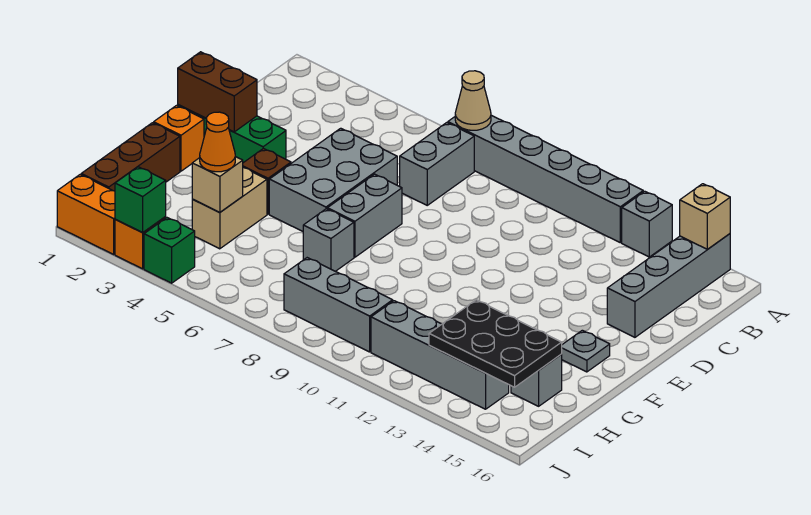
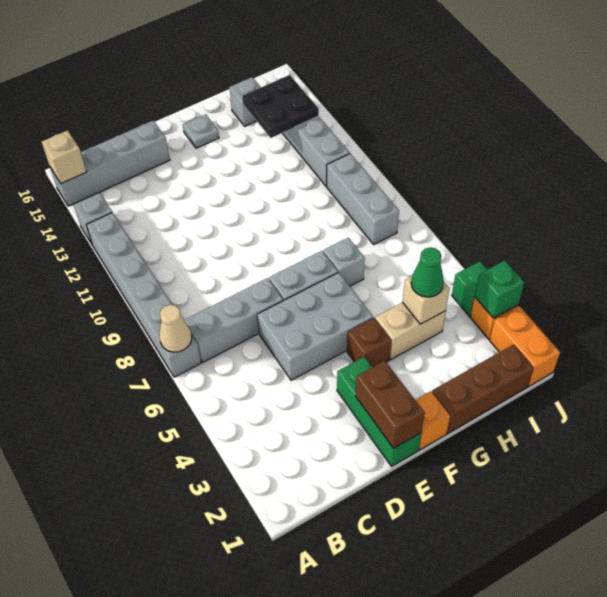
grey brick B7:C7 level 1 -> grey brick B7:D7 level 1
orange cone H4 level 3 -> green cone H4 level 3
black plate H13:I15 level 2 -> black plate H13:I14 level 2

